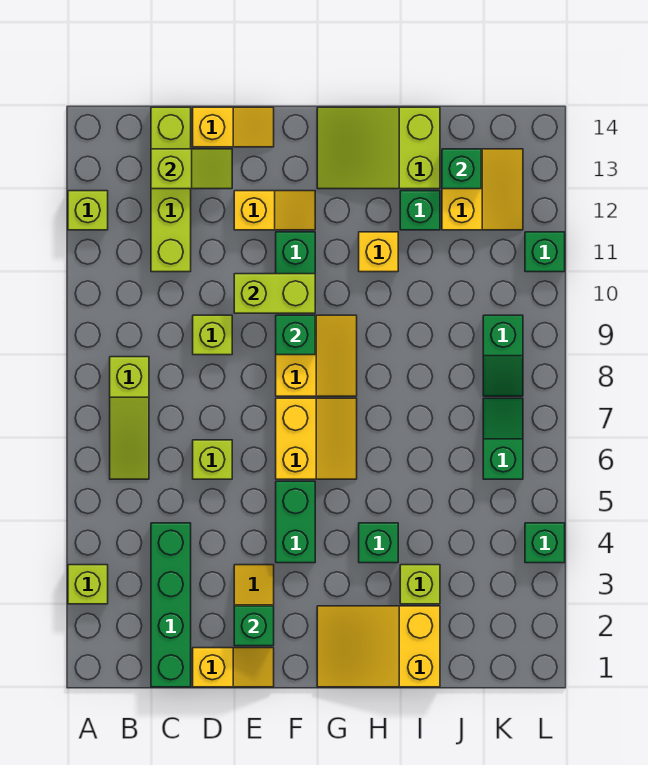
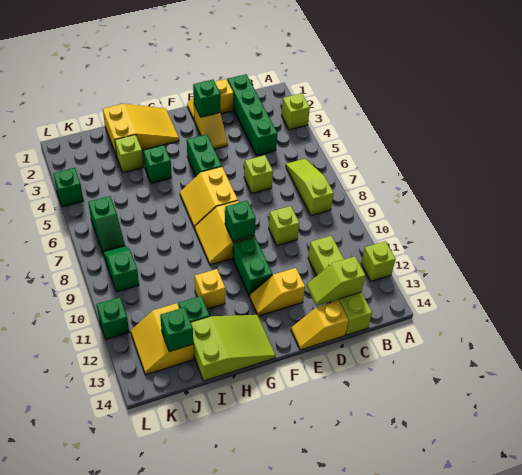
lime brick E10:F10 level 2 -> none

